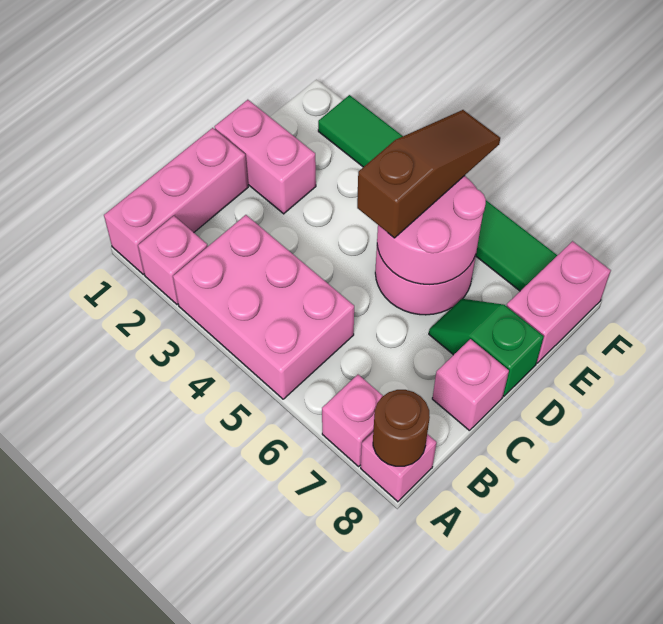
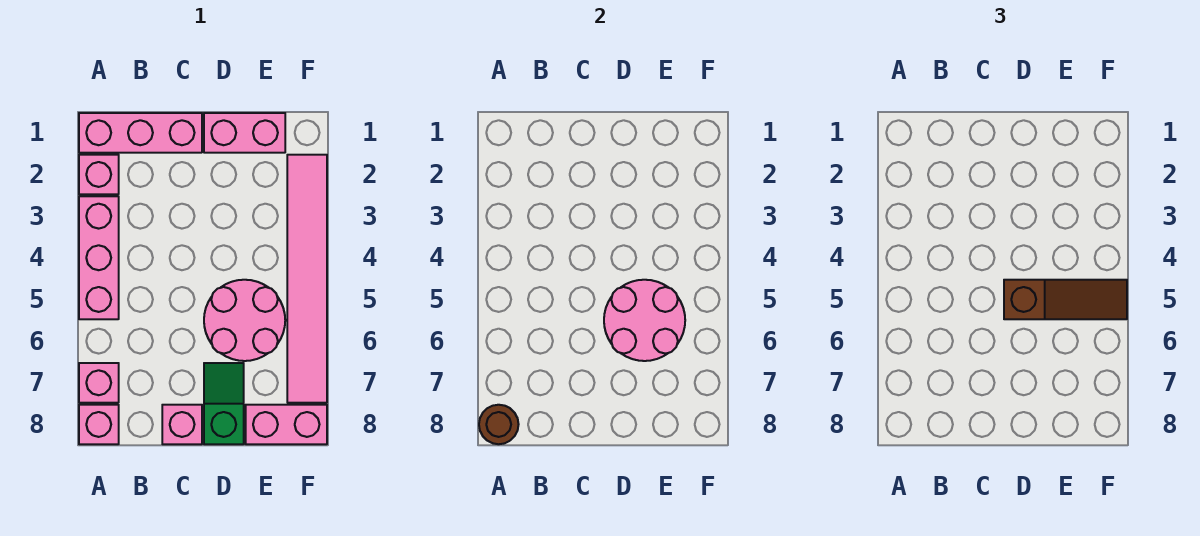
pink brick A3:B5 level 1 -> pink brick A3:A5 level 1
pink brick D1:D2 level 1 -> pink brick D1:E1 level 1
green tile F2:F7 level 1 -> pink tile F2:F7 level 1

